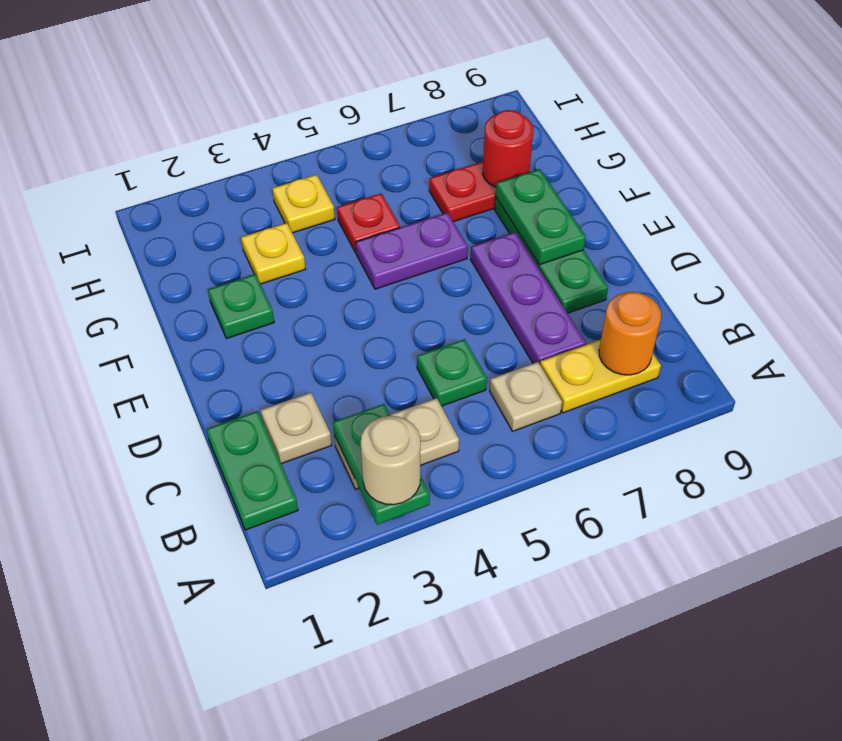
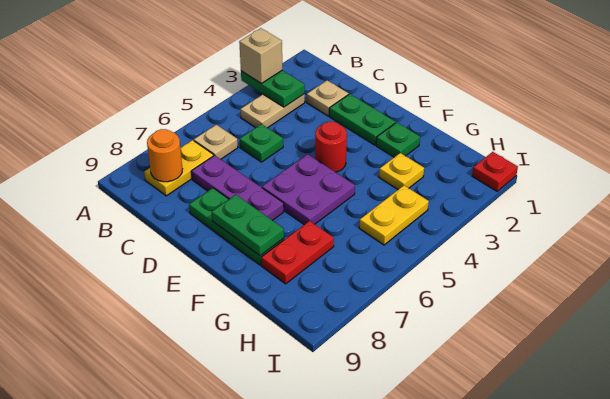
tan round brick A3 level 3 -> tan brick A3 level 3
green plate B1:C1 level 1 -> green plate D2:E2 level 1
purple plate F5:F6 level 1 -> purple plate E5:F6 level 1
red plate G5 level 1 -> red plate I1 level 1
red round brick G8 level 2 -> red round brick E4 level 1
yellow plate H4 level 1 -> yellow plate H4:H5 level 1

